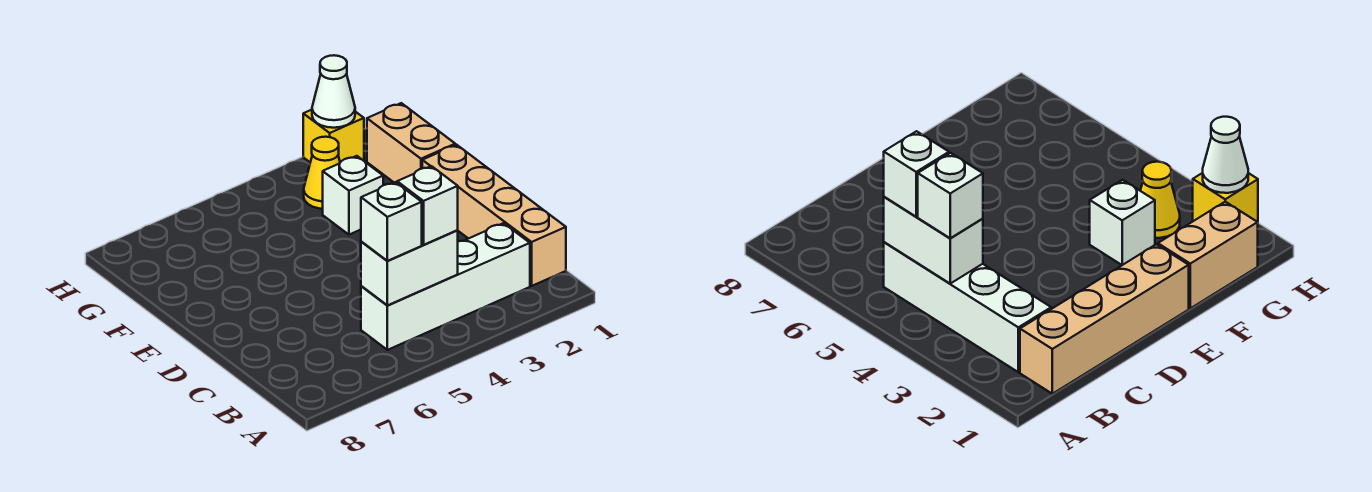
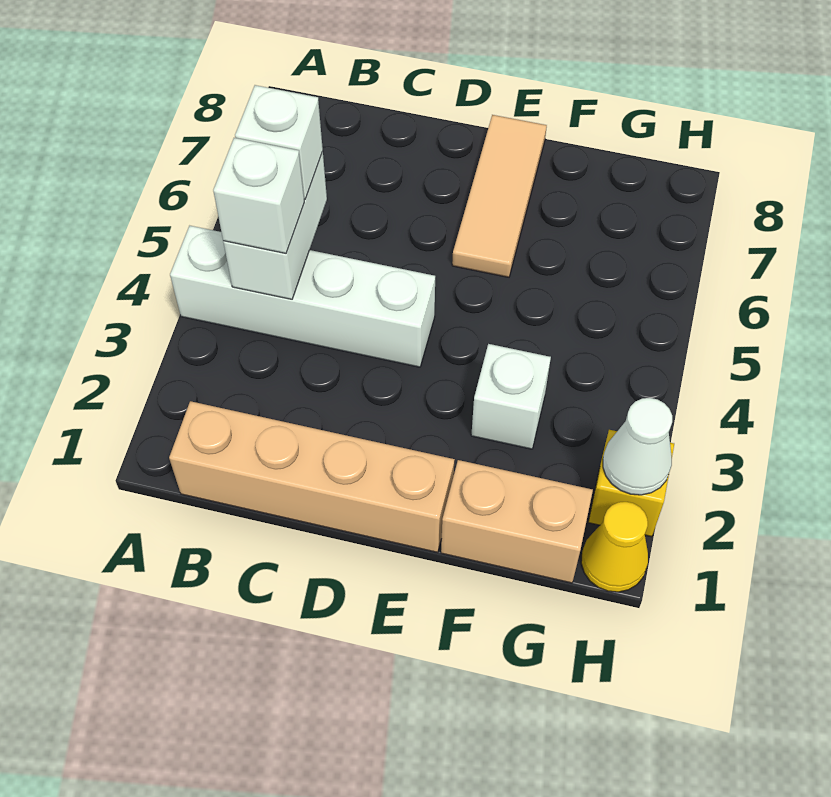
white brick B2:B5 level 1 -> white brick A4:D4 level 1
none -> tan tile E6:E8 level 1
yellow cone G3 level 1 -> yellow cone H1 level 1

